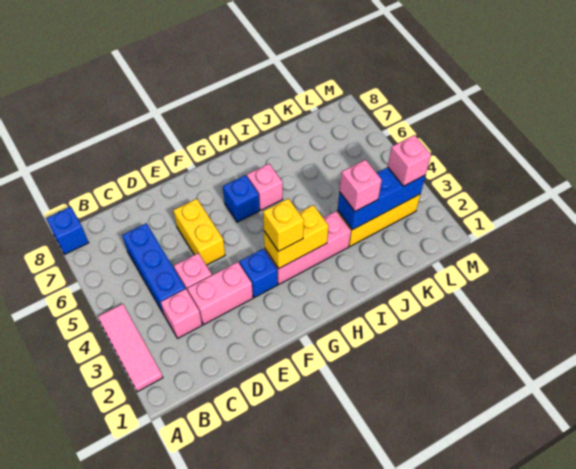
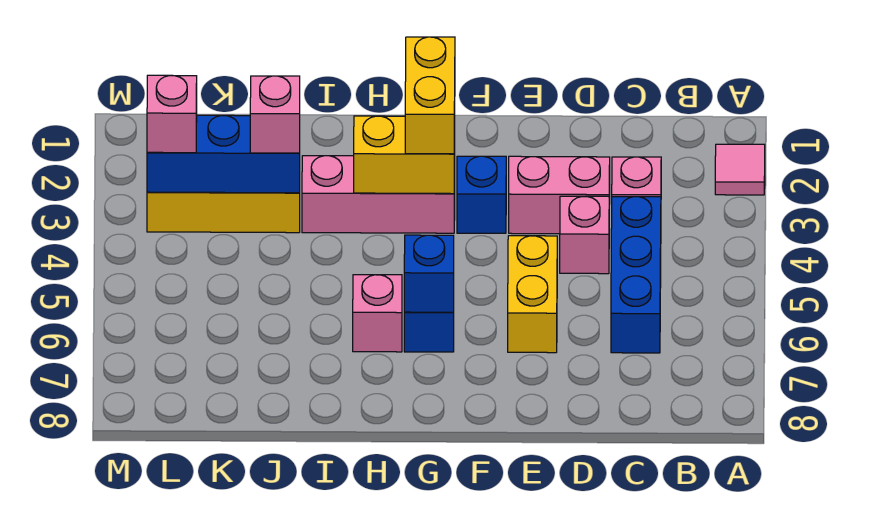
pink tile A2:A4 level 1 -> pink tile A2 level 1
blue brick A8 level 1 -> blue brick G6 level 2
yellow brick G3 level 3 -> yellow brick G2:G3 level 3

